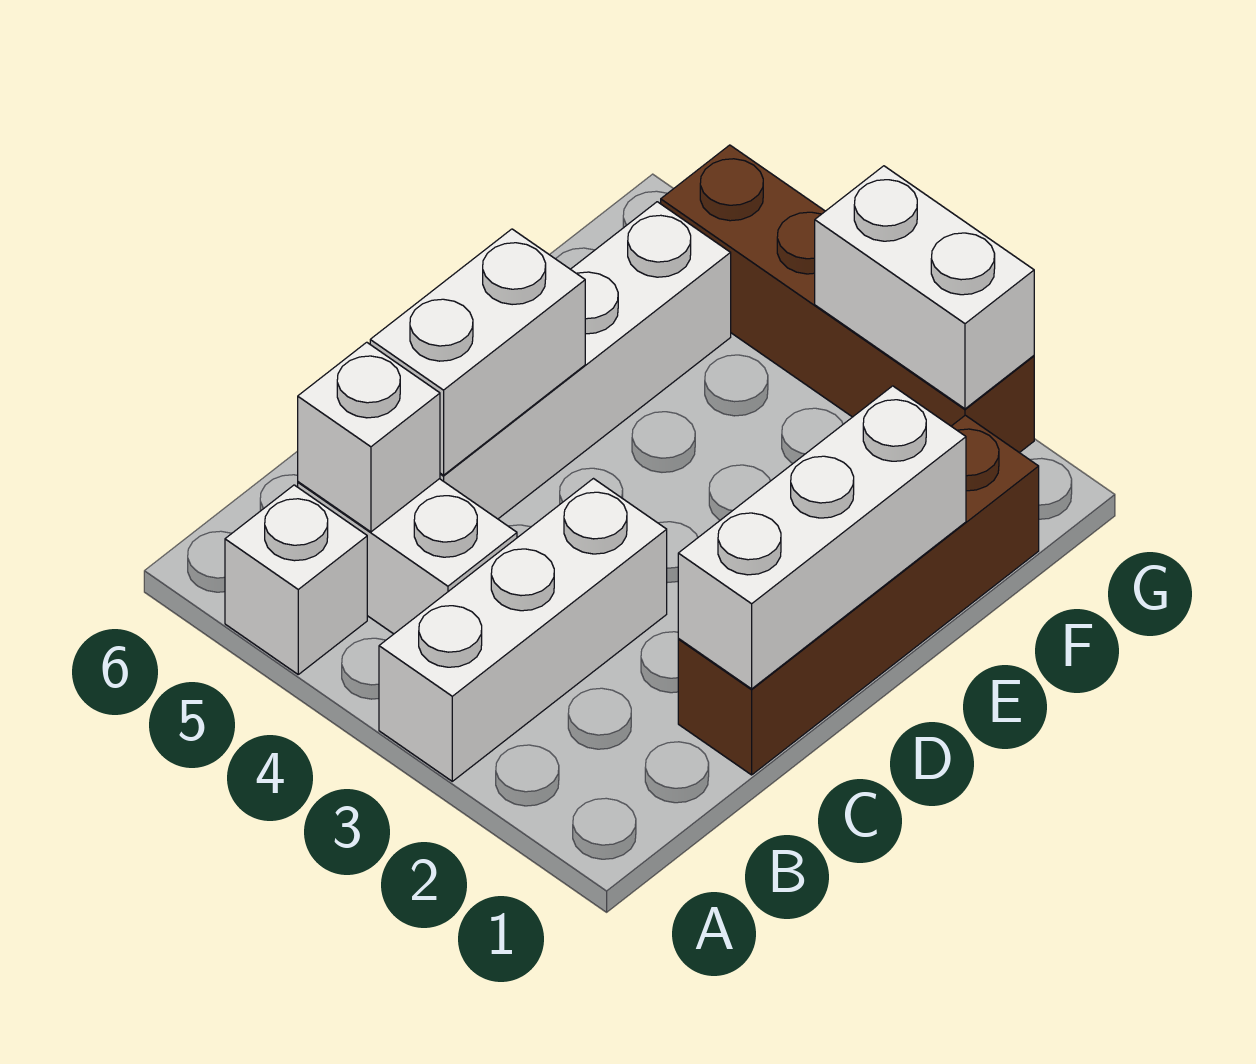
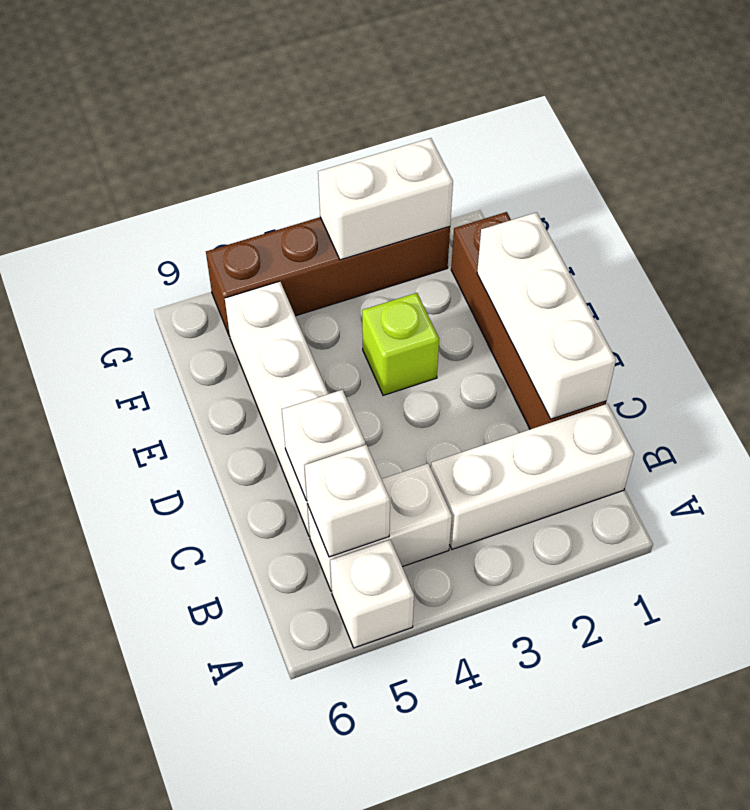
white brick A3:C3 level 1 -> white brick B1:B3 level 1
white brick C5:D5 level 2 -> white brick C5 level 2
none -> lime brick E3 level 1

